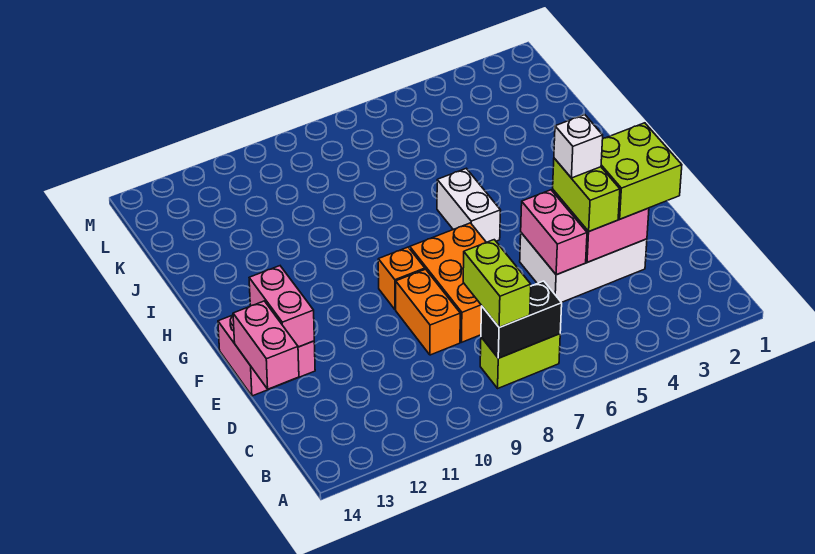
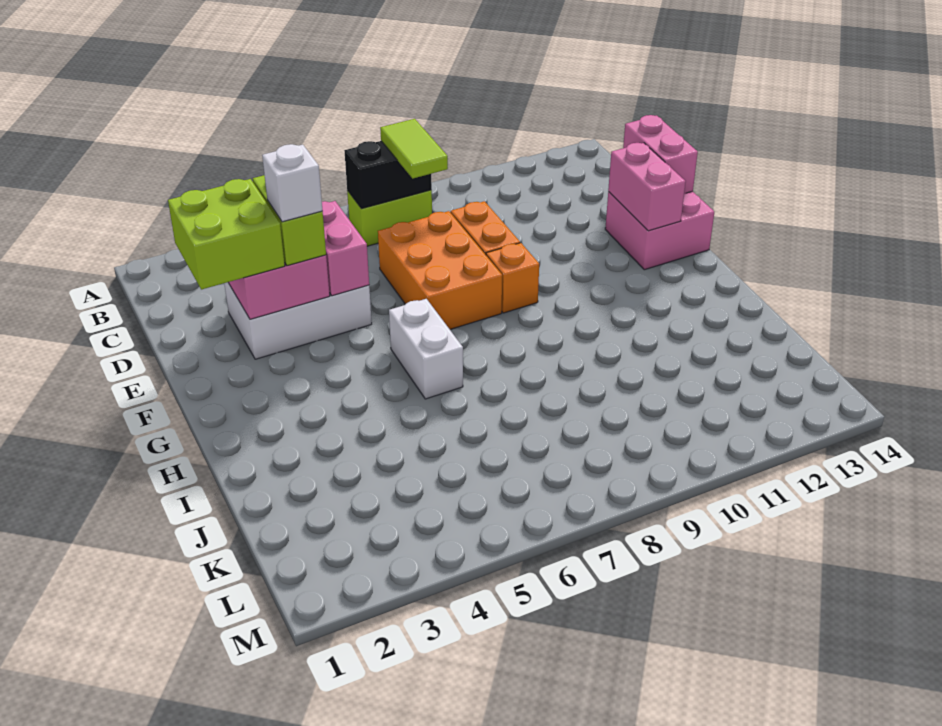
lime brick B8:C8 level 3 -> lime tile B8:C8 level 3

